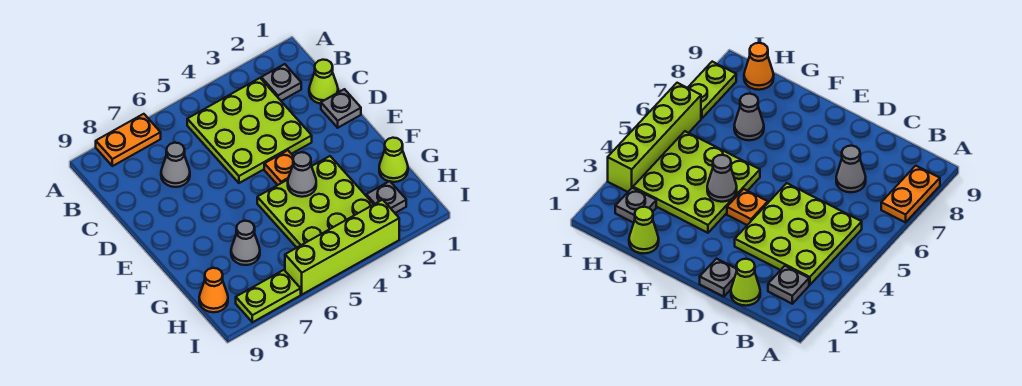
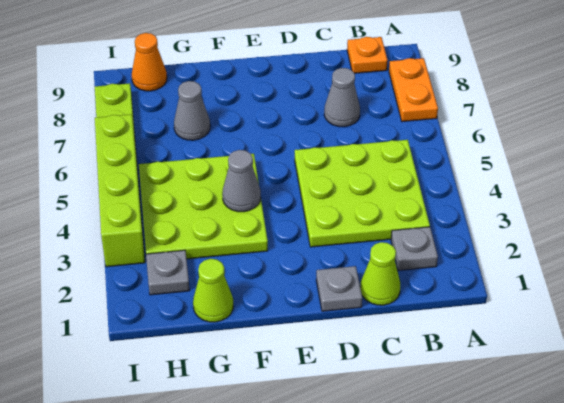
orange plate E4 level 1 -> orange plate B9 level 1

